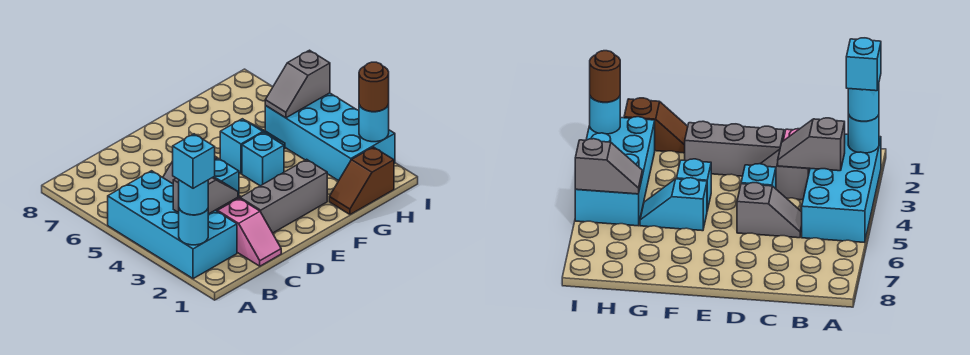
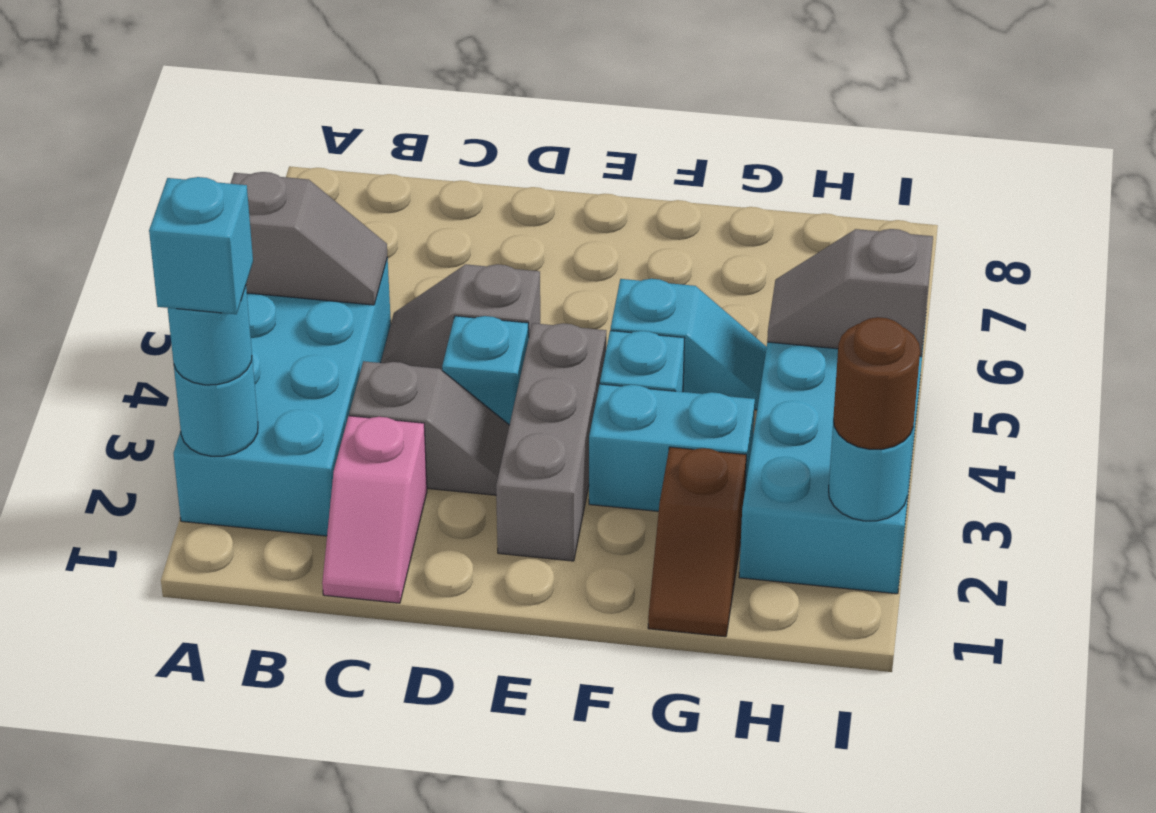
grey slope B3:C3 level 2 top B -> grey slope A5:B5 level 2 top A
grey brick D2:F2 level 1 -> grey brick E2:E4 level 1
none -> cyan brick F3:G3 level 1
brown slope G1:H1 level 1 top H -> brown slope G1:G2 level 1 top 2

